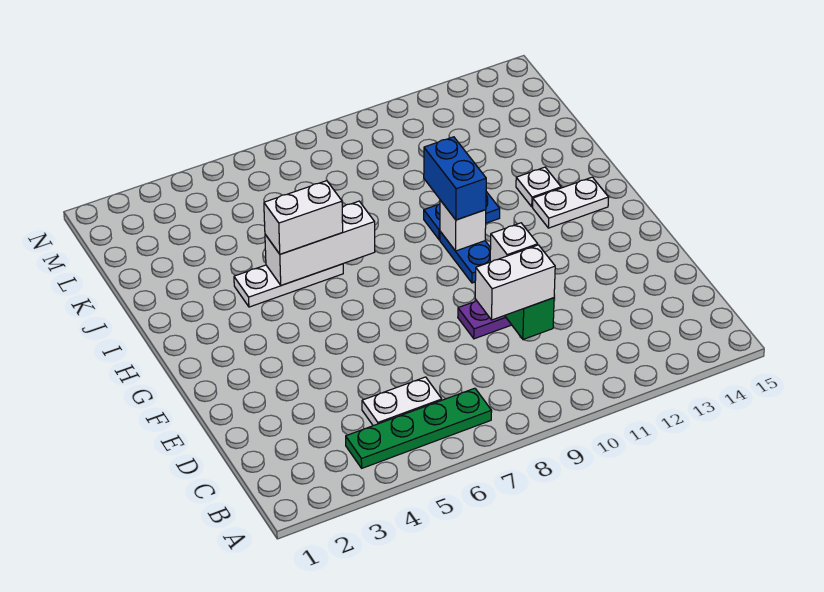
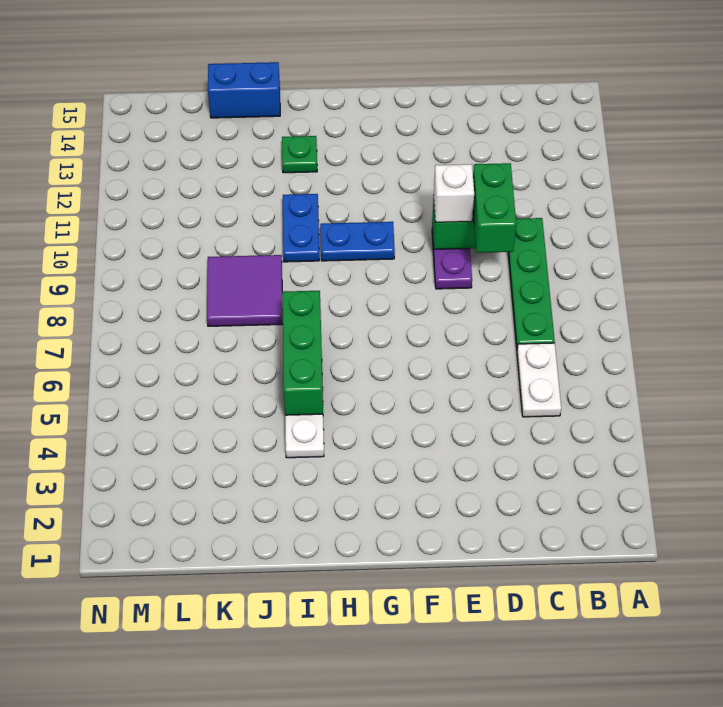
green plate B4:B7 level 1 -> green plate C7:C10 level 1
white brick D9:D10 level 3 -> green brick D9:D10 level 3
white brick H10 level 2 -> none
blue brick H10:I10 level 3 -> blue brick J15:K15 level 1
white plate H13:H14 level 1 -> none
white brick I5:I7 level 2 -> green brick I5:I7 level 2
white brick I5:I6 level 3 -> none
white plate I13 level 1 -> green plate I13 level 1
none -> purple tile J8:K9 level 1

